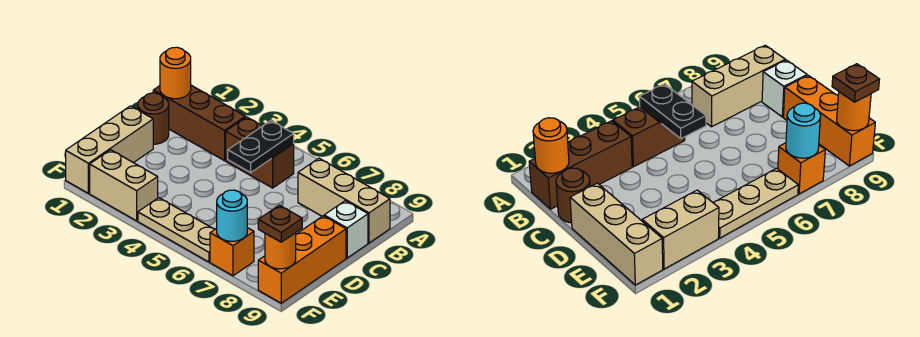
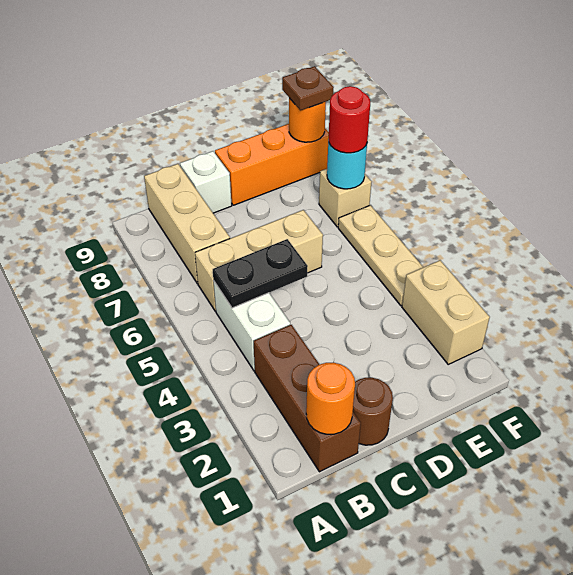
brown brick B4:B5 level 1 -> white brick B4:B5 level 1
tan brick D1:F1 level 1 -> tan brick B6:D6 level 1
orange brick F7 level 1 -> tan brick F7 level 1
none -> red round brick F7 level 3

